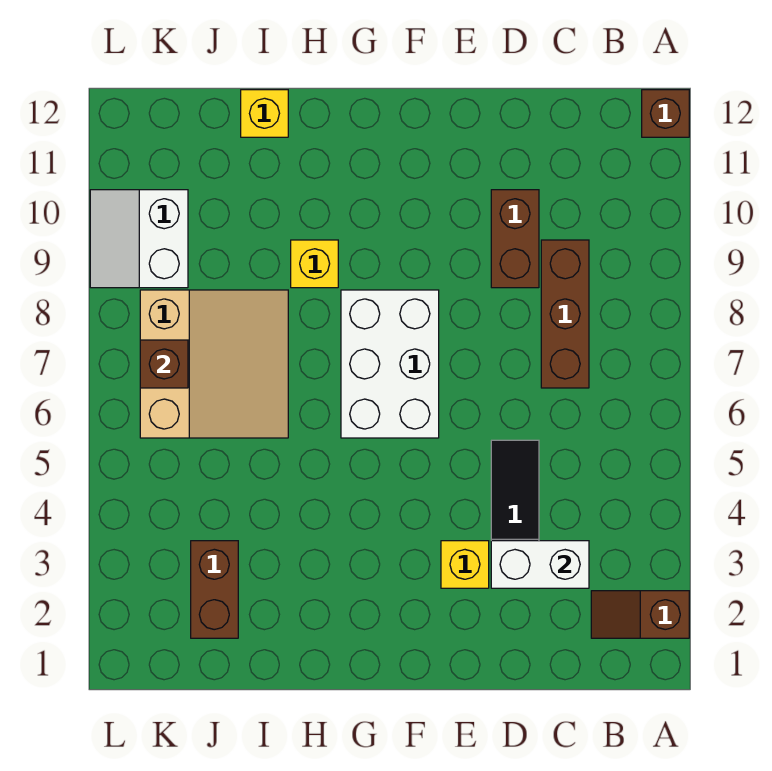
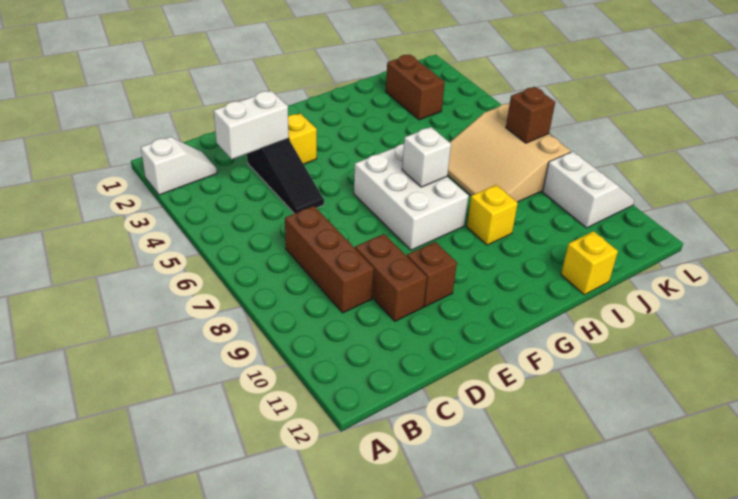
brown slope A2:B2 level 1 top A -> white slope A2:B2 level 1 top A
brown brick A12 level 1 -> brown brick E10 level 1
none -> white brick G7 level 2

